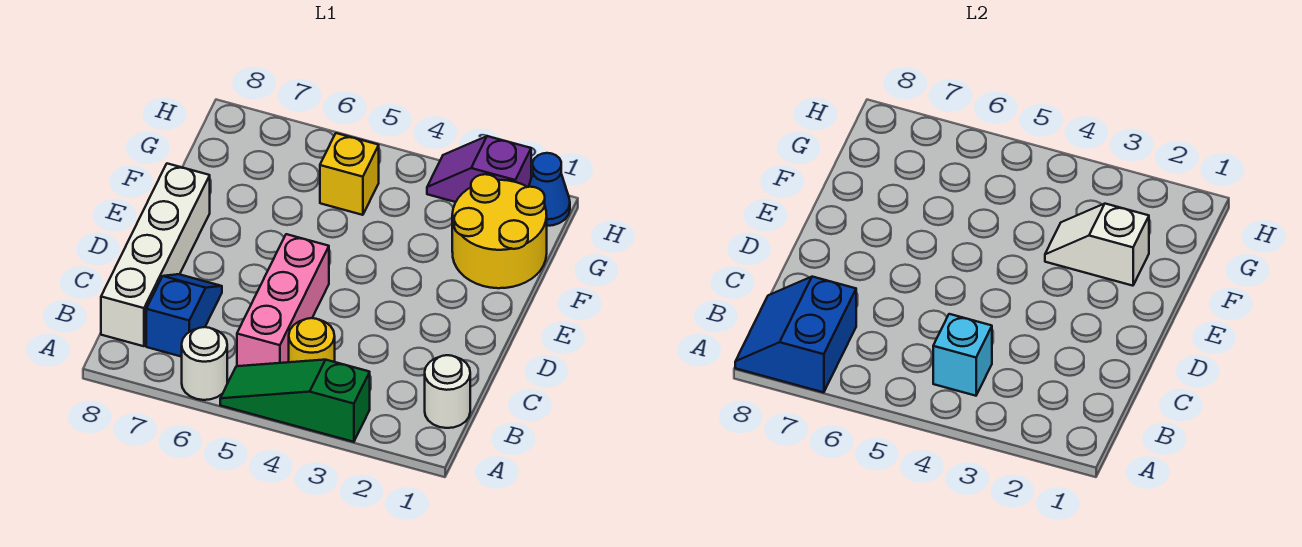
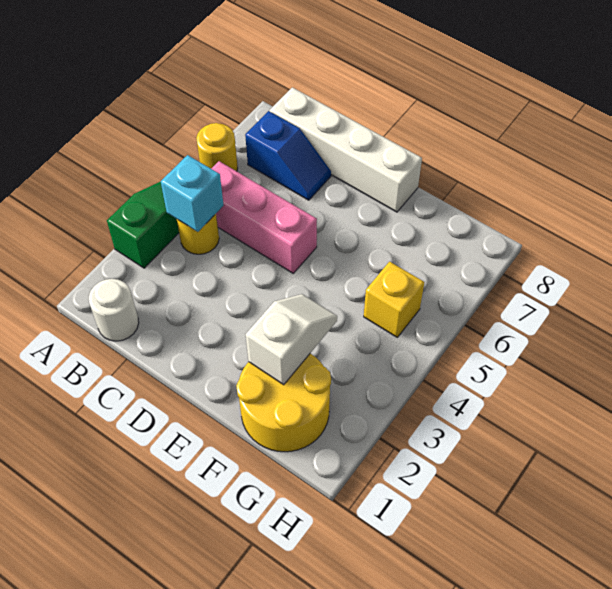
white round brick A6 level 1 -> yellow round brick A6 level 1
blue slope A7:B8 level 2 top 7 -> none
blue cone H1 level 1 -> none
purple slope H2:H3 level 1 top 2 -> none

